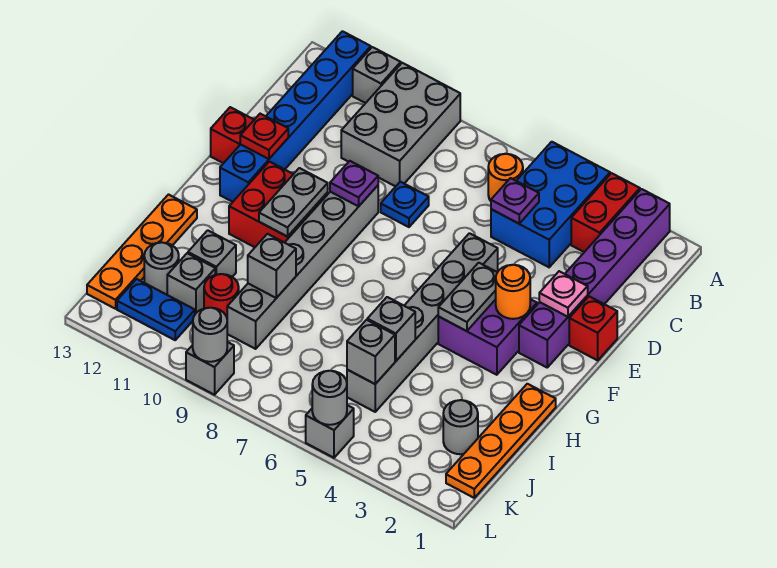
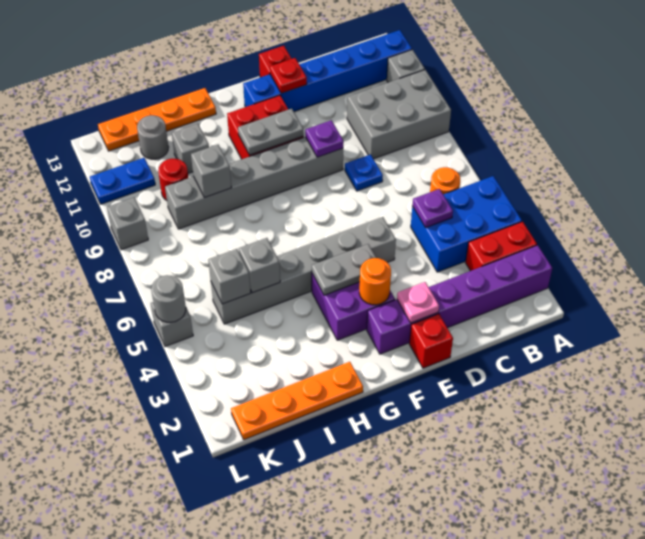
grey round brick J2 level 1 -> none
grey brick J11 level 1 -> none
blue plate K11:K12 level 1 -> blue plate K11:L11 level 1
grey round brick L9 level 2 -> none

